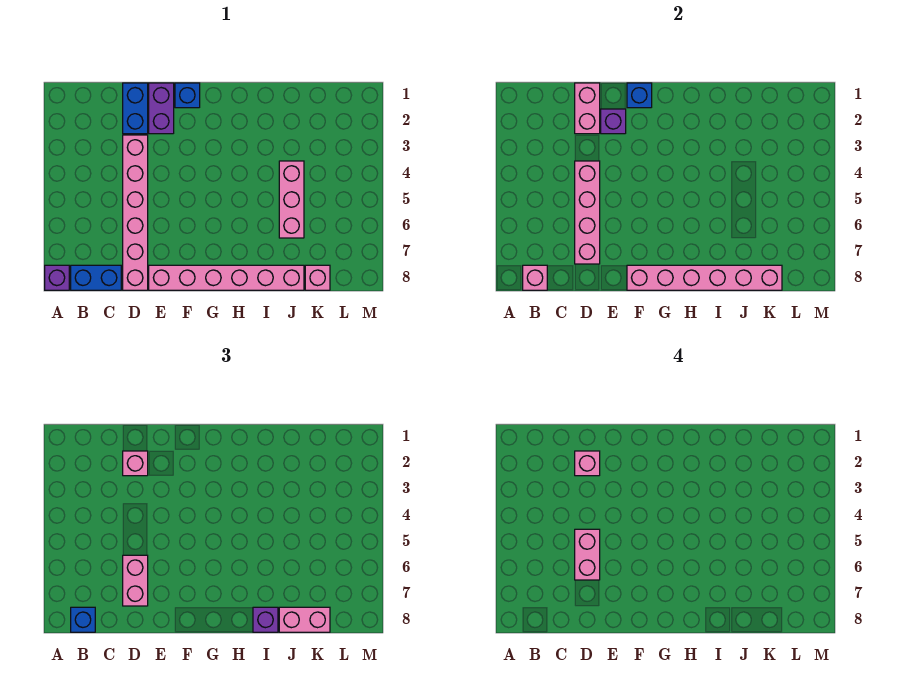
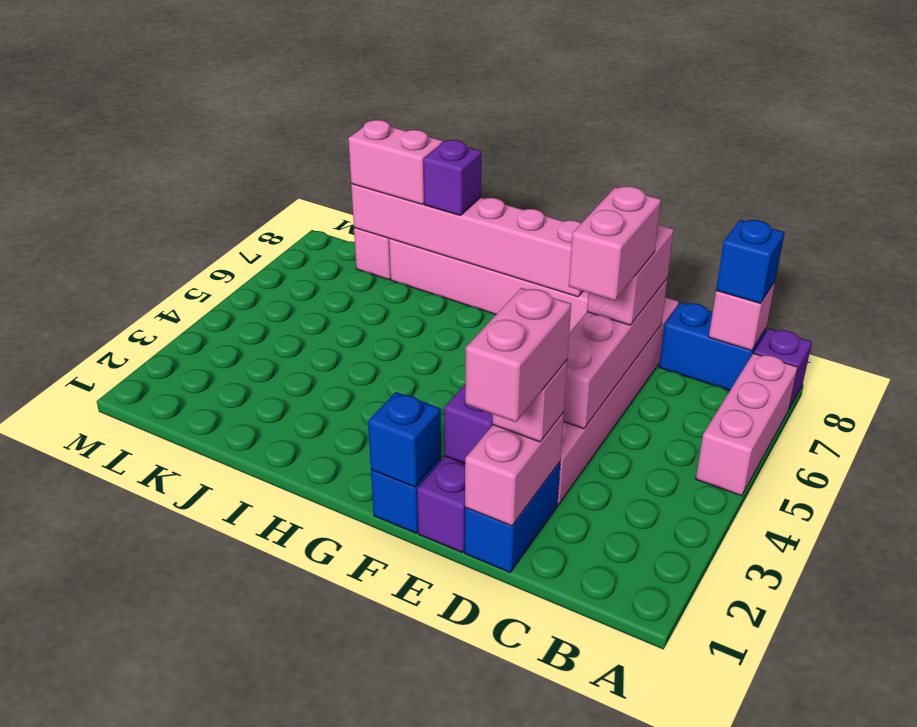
pink brick D2 level 4 -> pink brick D1:D2 level 4
pink brick J4:J6 level 1 -> pink brick A5:A7 level 1

